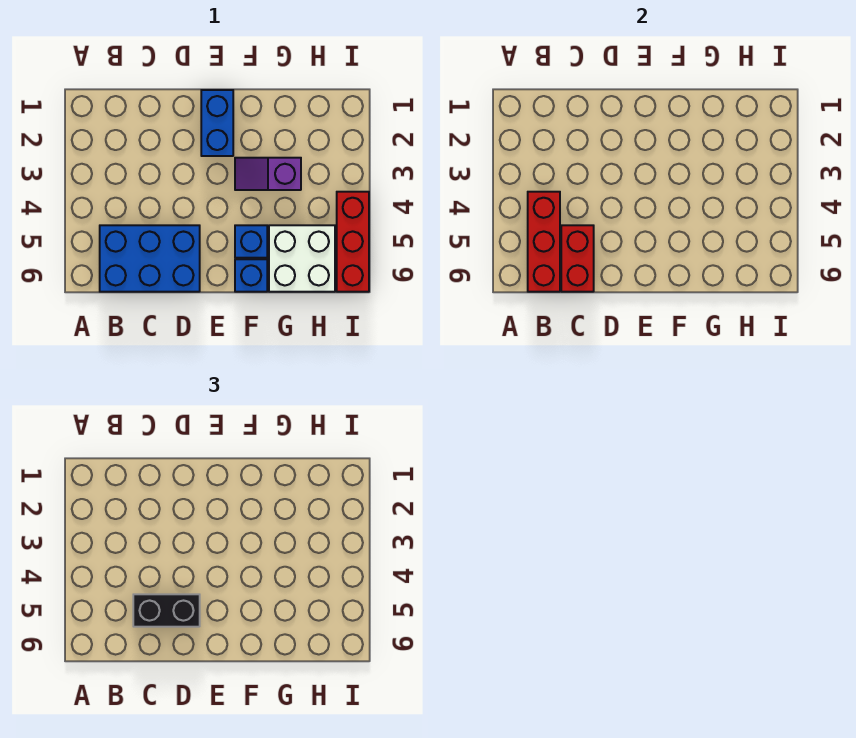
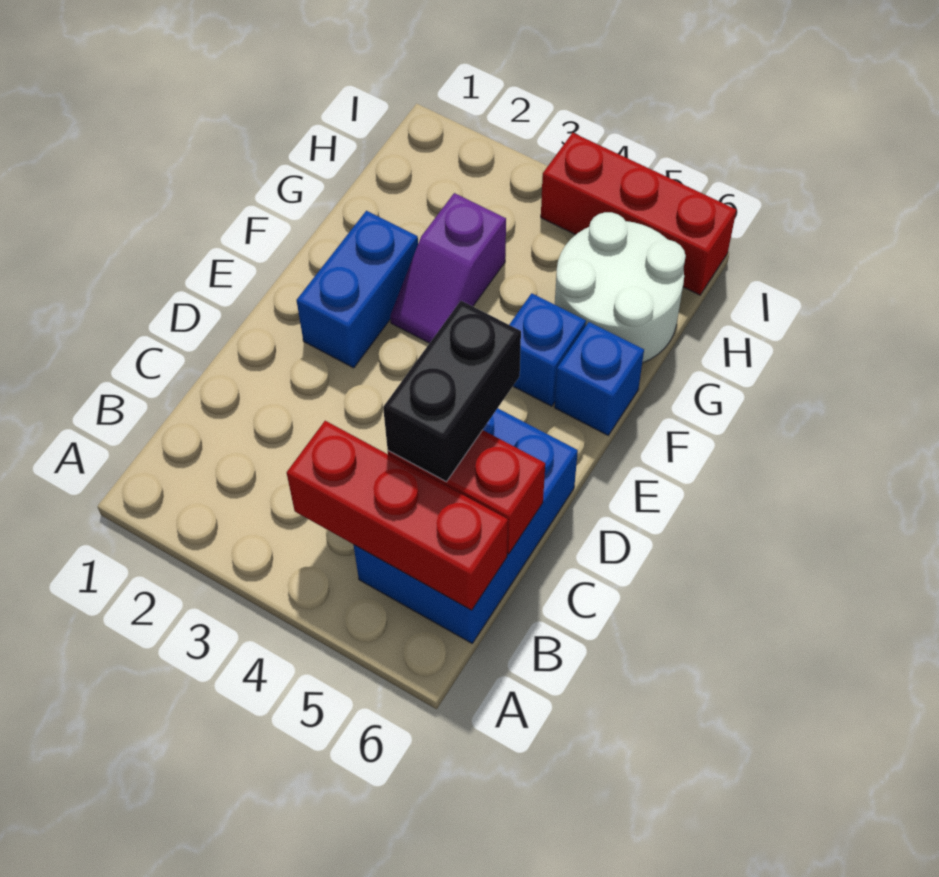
blue brick E1:E2 level 1 -> blue brick E2:F2 level 1
white brick G5:H6 level 1 -> white round brick G5:H6 level 1

